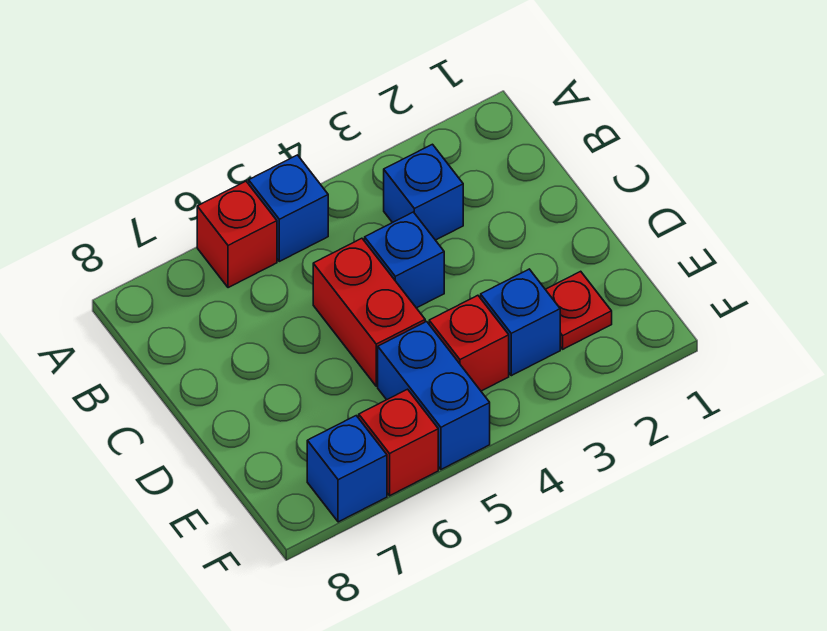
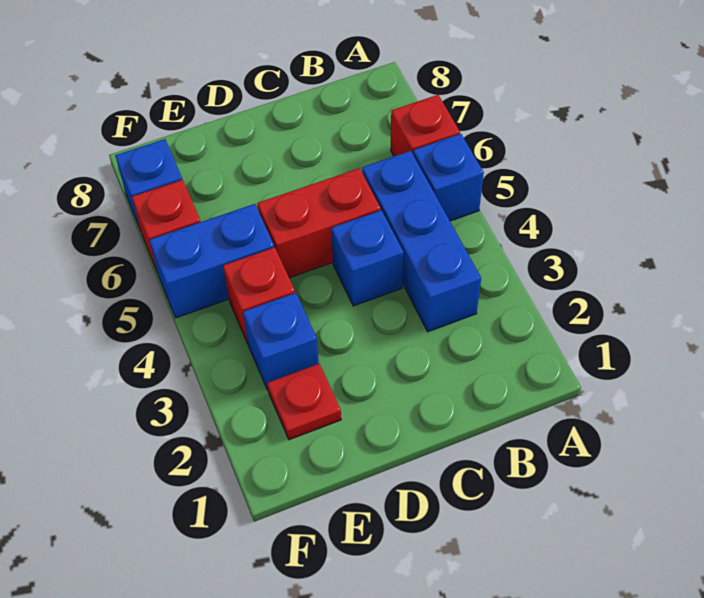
blue brick B3 level 1 -> blue brick B3:B5 level 1

